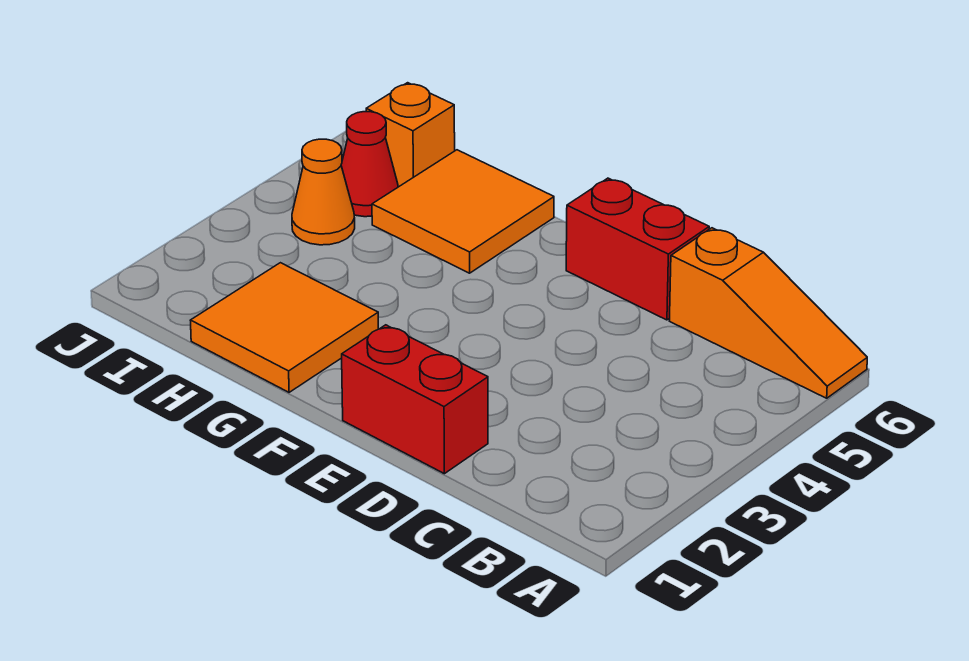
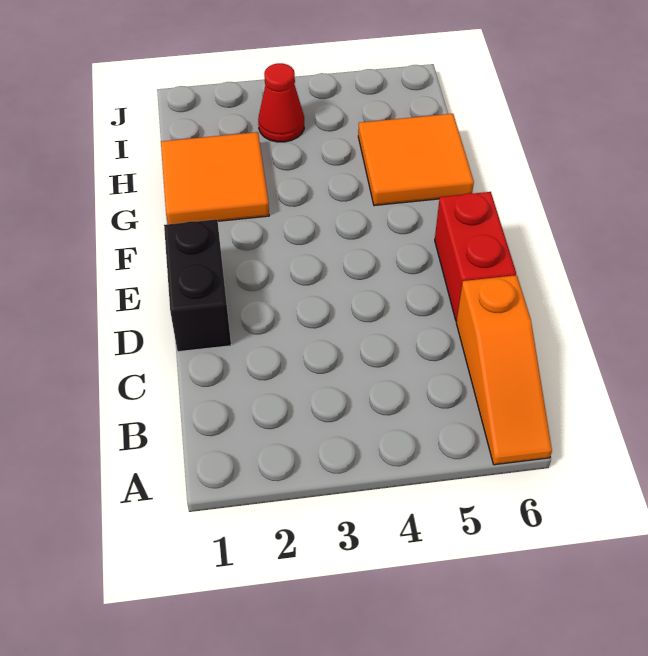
red brick D1:E1 level 1 -> black brick D1:E1 level 1
orange cone I4 level 1 -> none
red cone I5 level 1 -> red cone I3 level 1
orange brick I6 level 1 -> none

